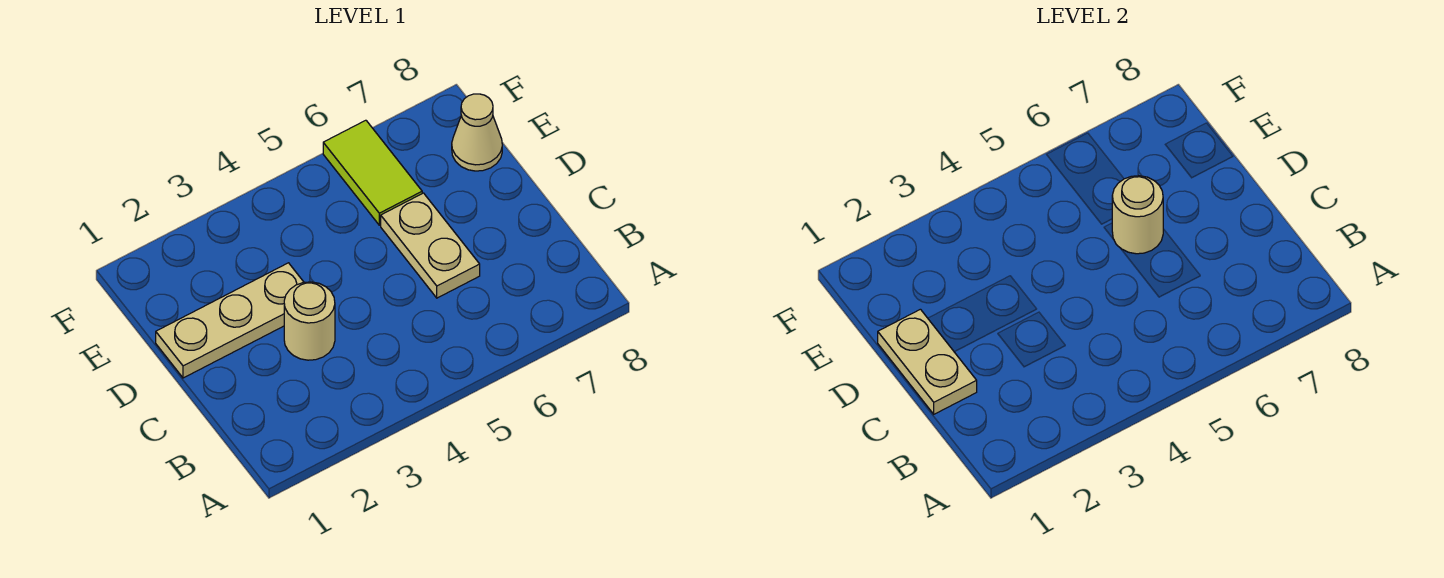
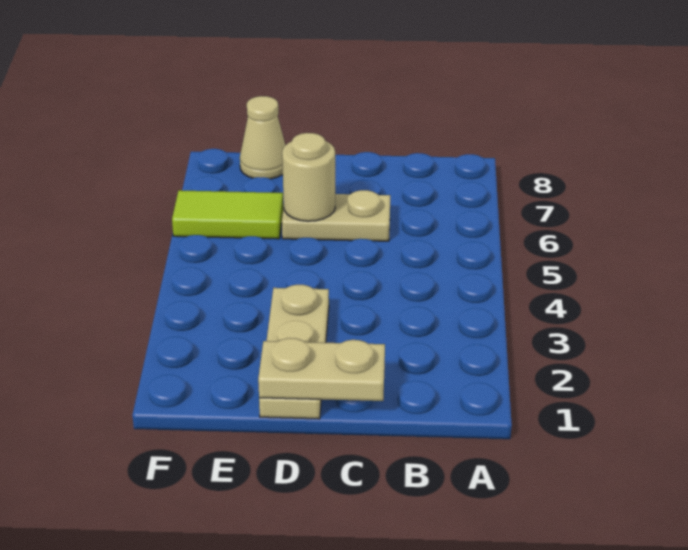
tan round brick C3 level 1 -> none

